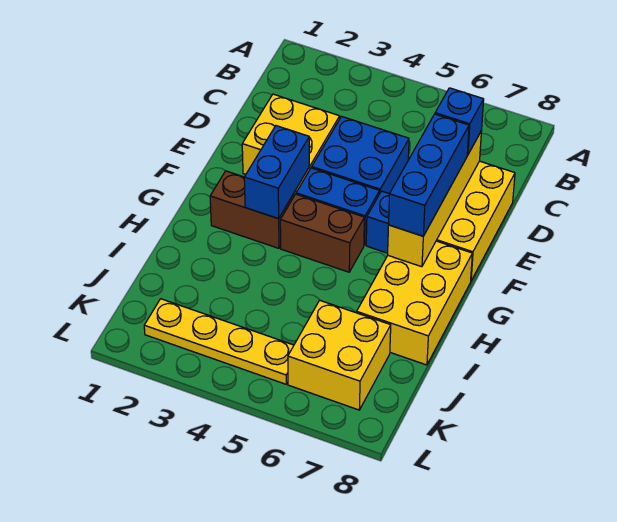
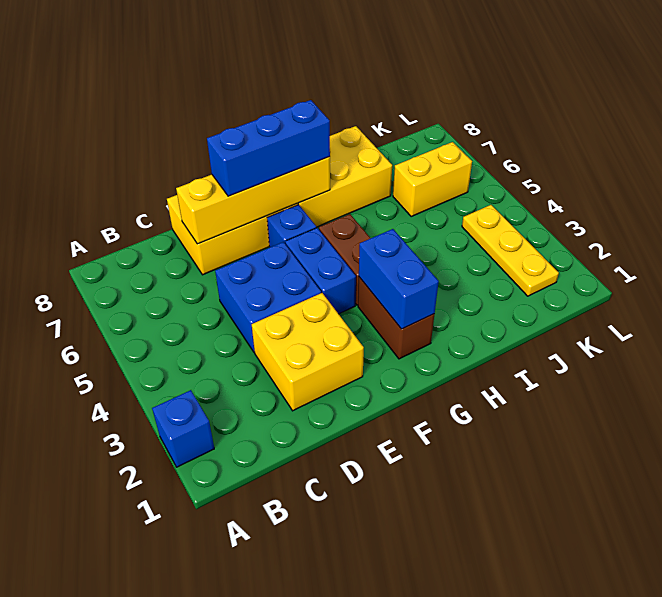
blue brick D7 level 3 -> blue brick A2 level 1
blue brick F3:G3 level 2 -> blue brick G2:G3 level 2
yellow brick J6:K7 level 1 -> yellow brick J6:K6 level 1
yellow plate K2:K5 level 1 -> yellow plate K2:K4 level 1

